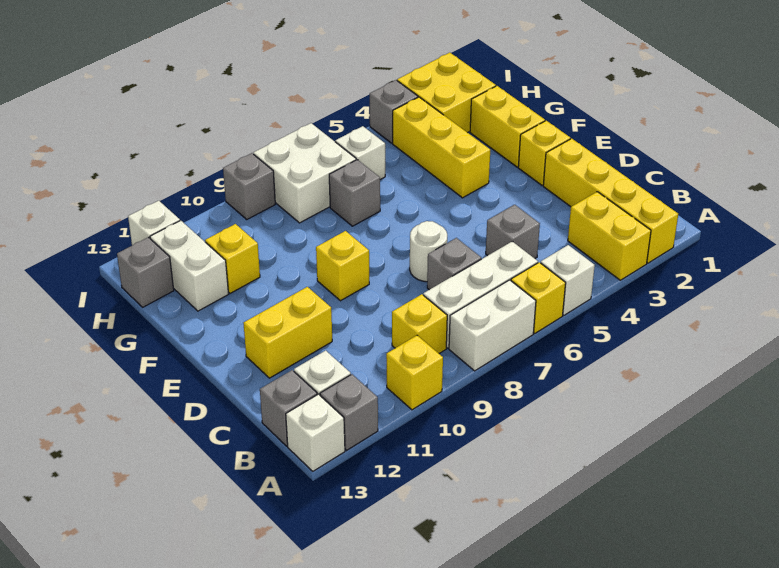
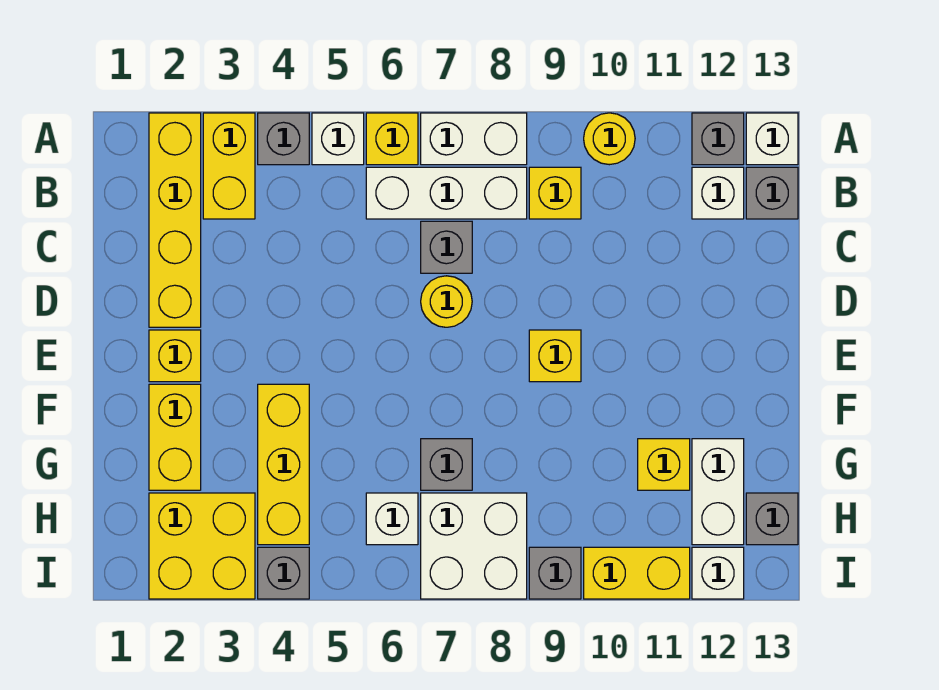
yellow brick A10 level 1 -> yellow round brick A10 level 1
grey brick C5 level 1 -> grey brick A4 level 1
white round brick D7 level 1 -> yellow round brick D7 level 1
yellow brick D11:D12 level 1 -> yellow brick I10:I11 level 1

